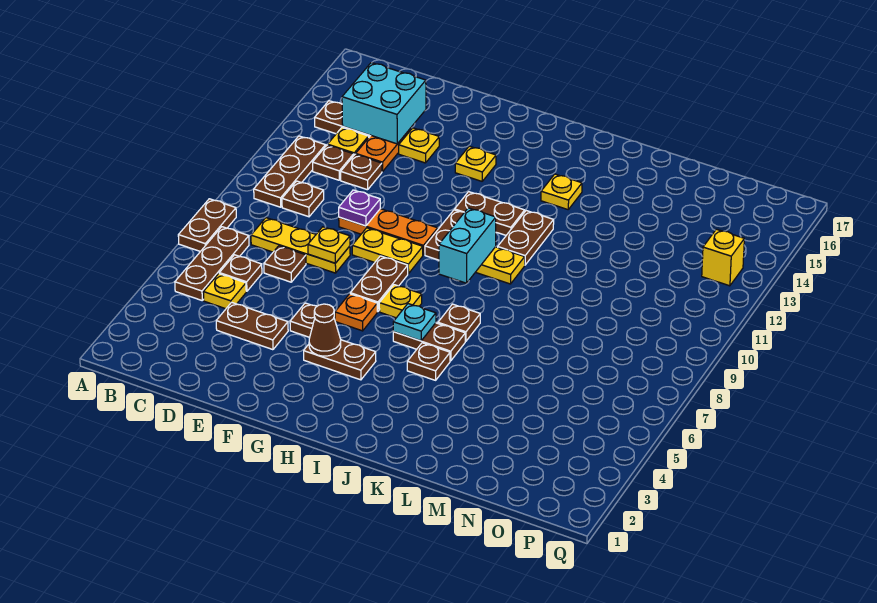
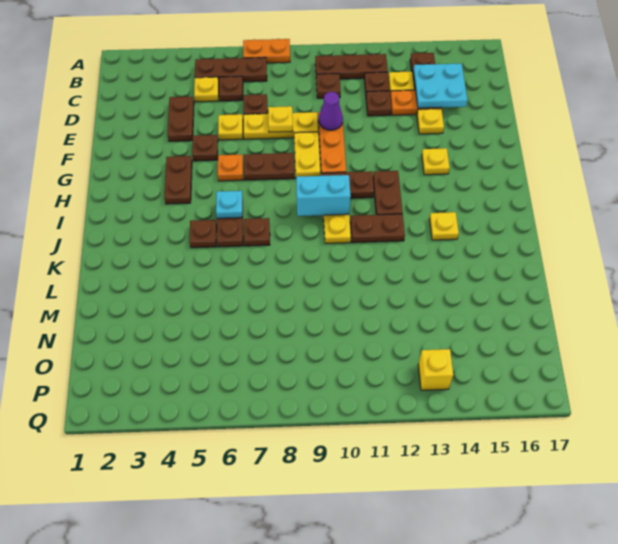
brown plate A7:A8 level 1 -> orange plate A7:A8 level 1
yellow plate C8:E8 level 1 -> yellow plate E7:E9 level 1
cyan brick C14:D15 level 2 -> cyan plate C14:D15 level 2
purple plate E10 level 2 -> purple cone E10 level 2
brown cone G4 level 2 -> none
yellow plate H7 level 1 -> yellow plate E6 level 1

